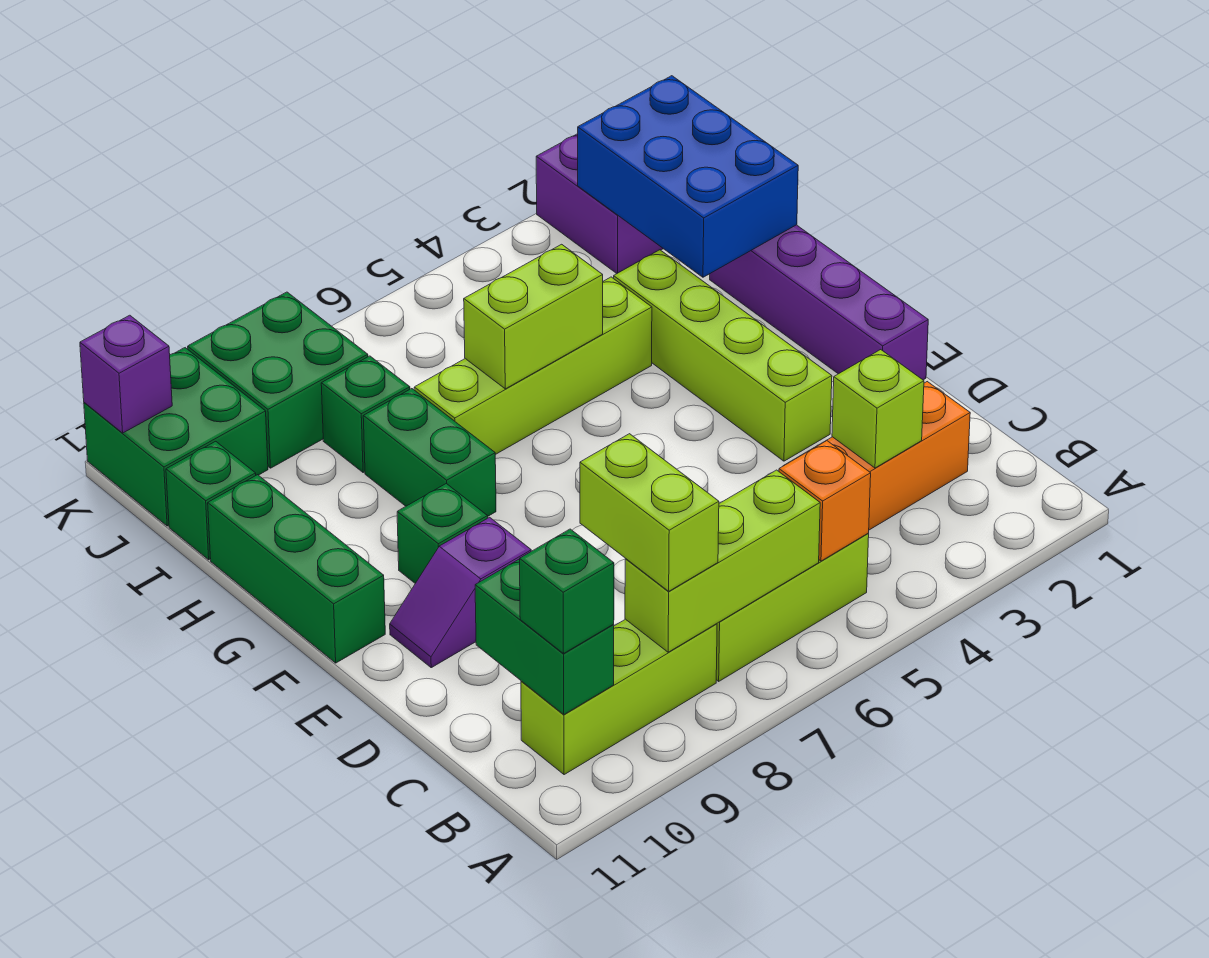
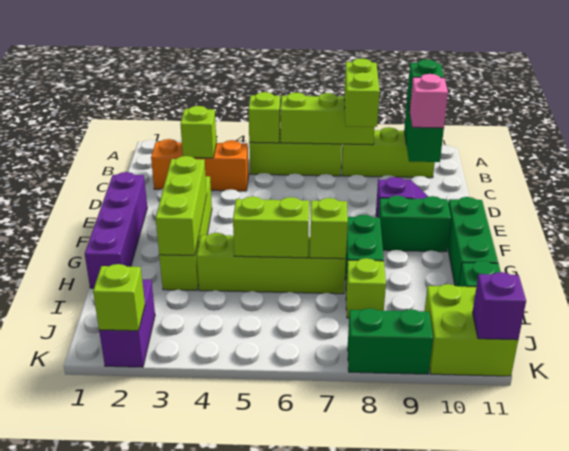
orange brick B5 level 2 -> lime brick B5 level 2
none -> pink brick C10 level 3
none -> lime brick F3:H3 level 2
green brick F9 level 1 -> green brick F9:F10 level 1
blue brick H1:J2 level 2 -> none
none -> lime brick H7 level 2
green brick I8 level 1 -> lime brick I8 level 1
green brick J8:K9 level 1 -> green brick K8:K9 level 1
green brick J10:K11 level 1 -> lime brick J10:K11 level 1
none -> lime brick K2 level 2

